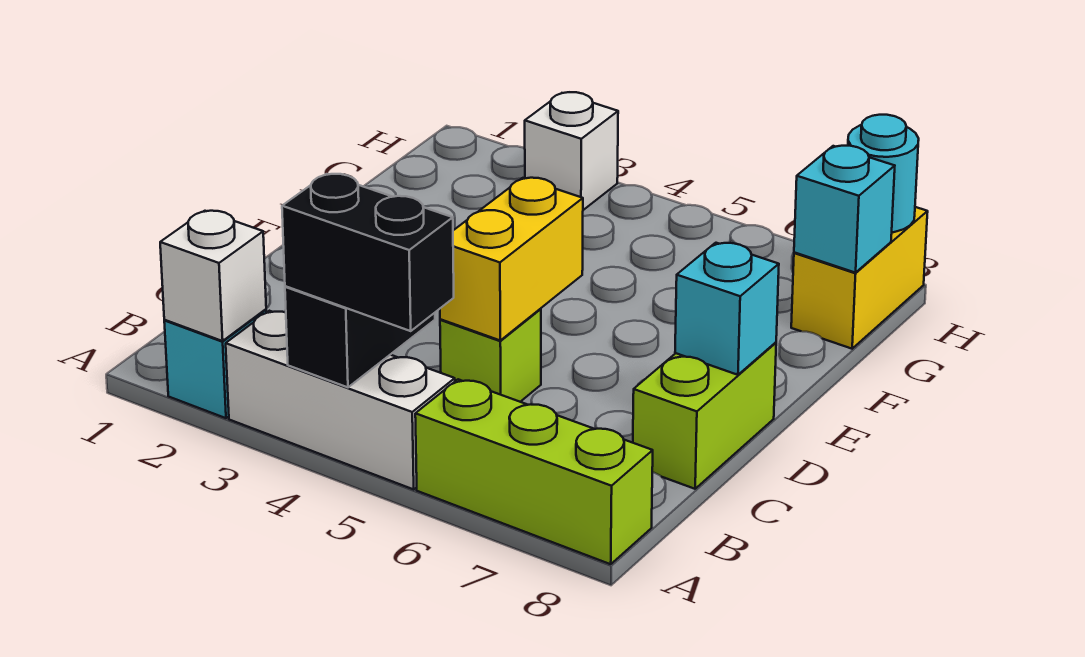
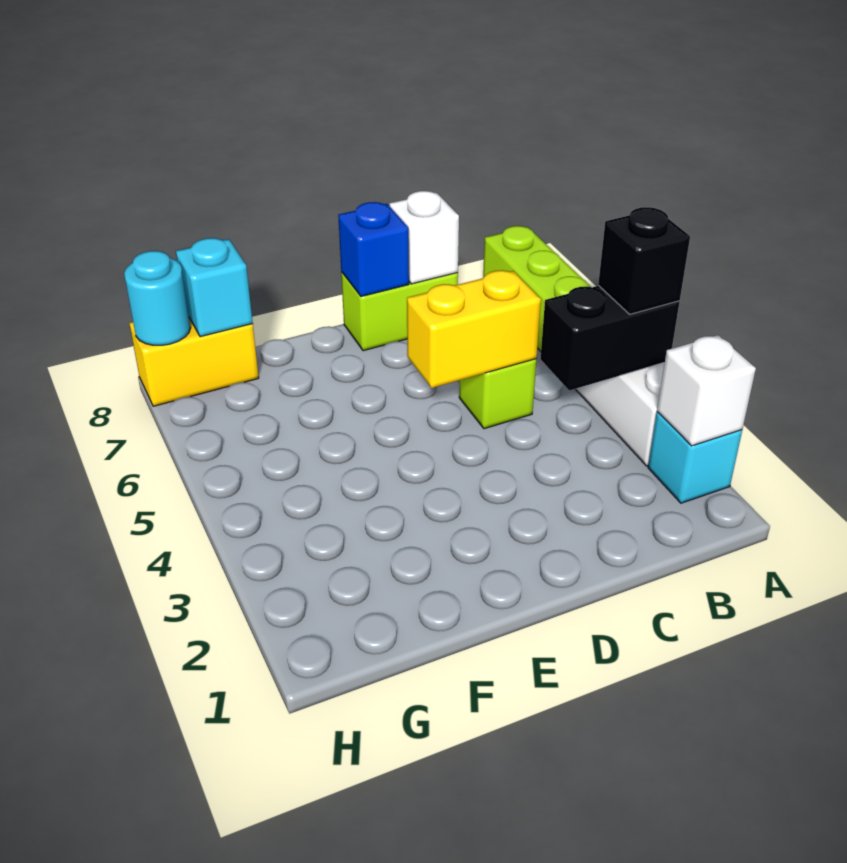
black brick A4:A5 level 3 -> black brick A4 level 3
cyan brick D8 level 2 -> blue brick D8 level 2
white brick H3 level 1 -> white brick C8 level 2

